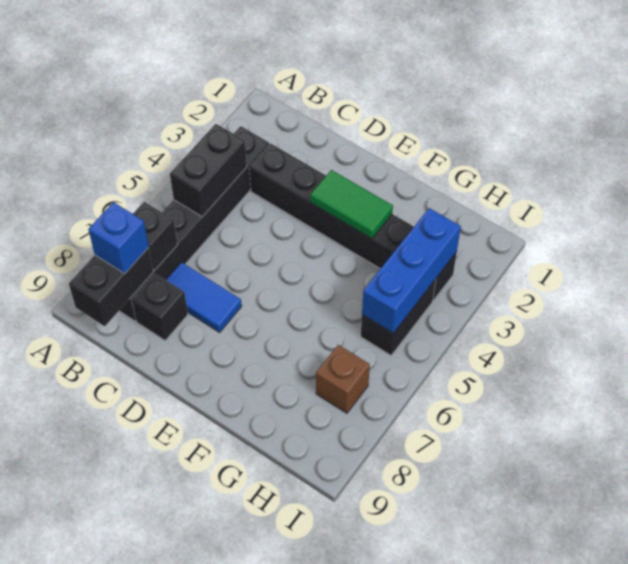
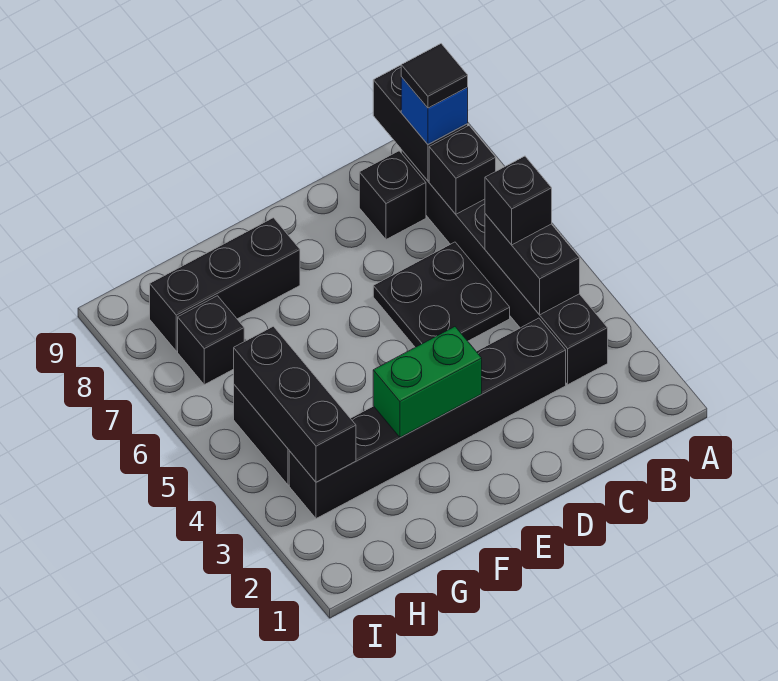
none -> black brick B5 level 3
none -> black tile B8 level 4
none -> black plate C5:D6 level 1
blue tile C7:D7 level 1 -> none
green tile E3:F3 level 2 -> green brick E3:F3 level 2
none -> black brick F8:H8 level 1
blue brick H3:H5 level 2 -> black brick H3:H5 level 2
brown brick H7 level 1 -> black brick H7 level 1

